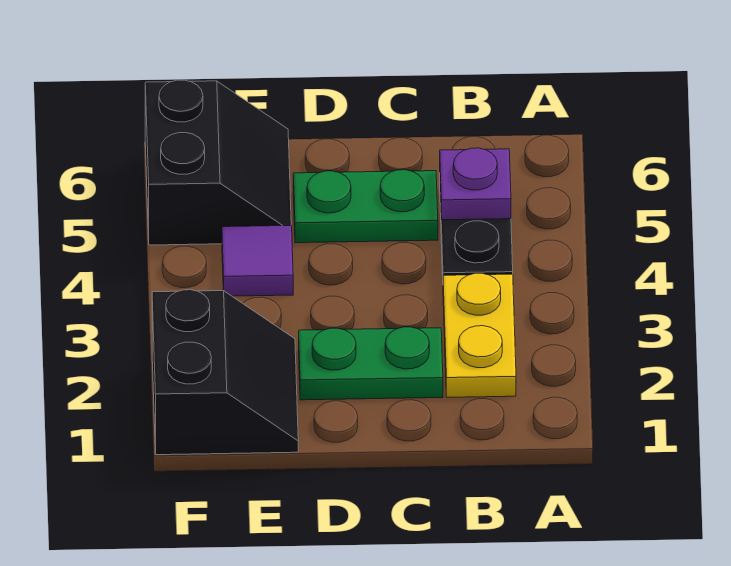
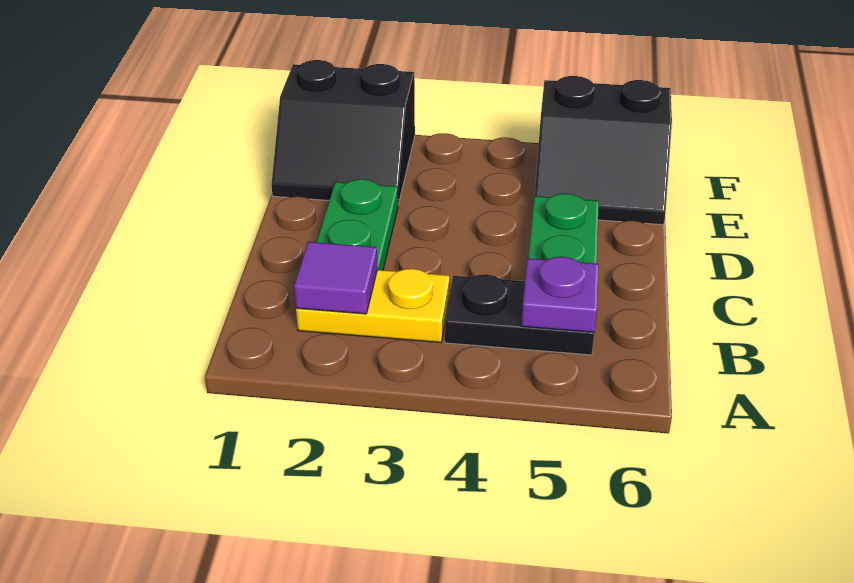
purple tile E4 level 1 -> purple tile B2 level 2

